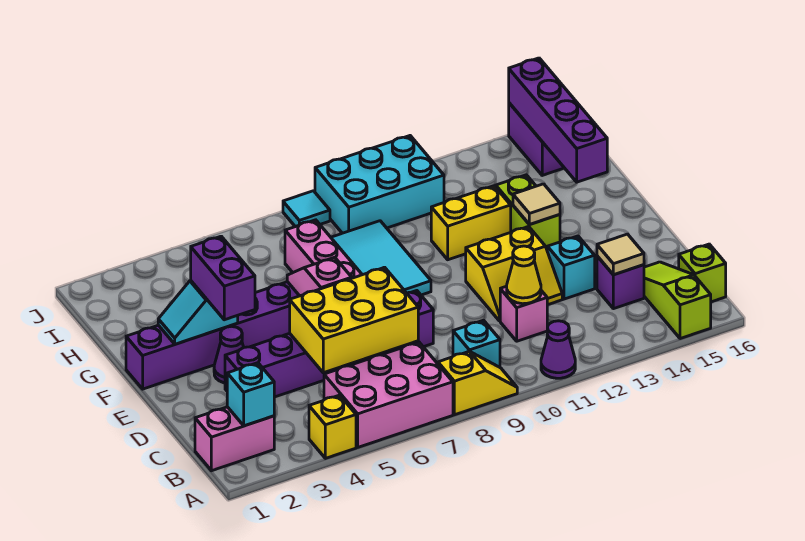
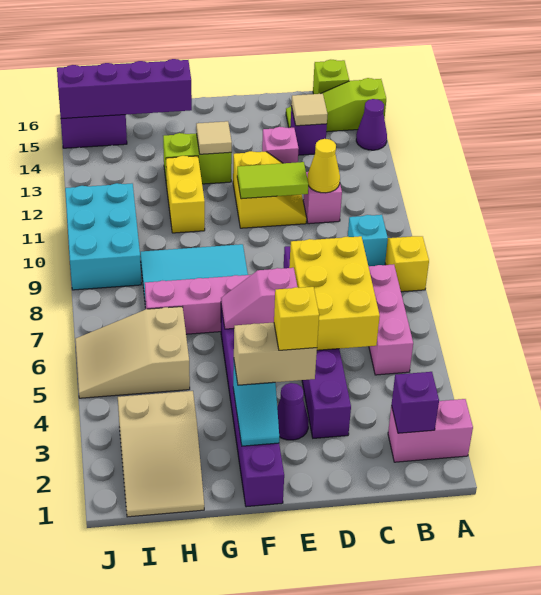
yellow brick A4 level 1 -> yellow brick E3 level 4
pink brick A5:B7 level 1 -> pink brick B5:B7 level 1
purple cone A11 level 1 -> purple cone A14 level 1
pink brick B1:B2 level 1 -> pink brick A2:B2 level 1
cyan brick B2 level 2 -> purple brick B2 level 2
none -> lime tile D11:E11 level 2
cyan brick D13 level 1 -> pink brick D13 level 1
purple brick E3:F3 level 3 -> tan brick E3:F3 level 3
none -> tan slope H1:I3 level 1 top 3
none -> tan slope H5:J6 level 1 top H
cyan tile J8 level 1 -> none

